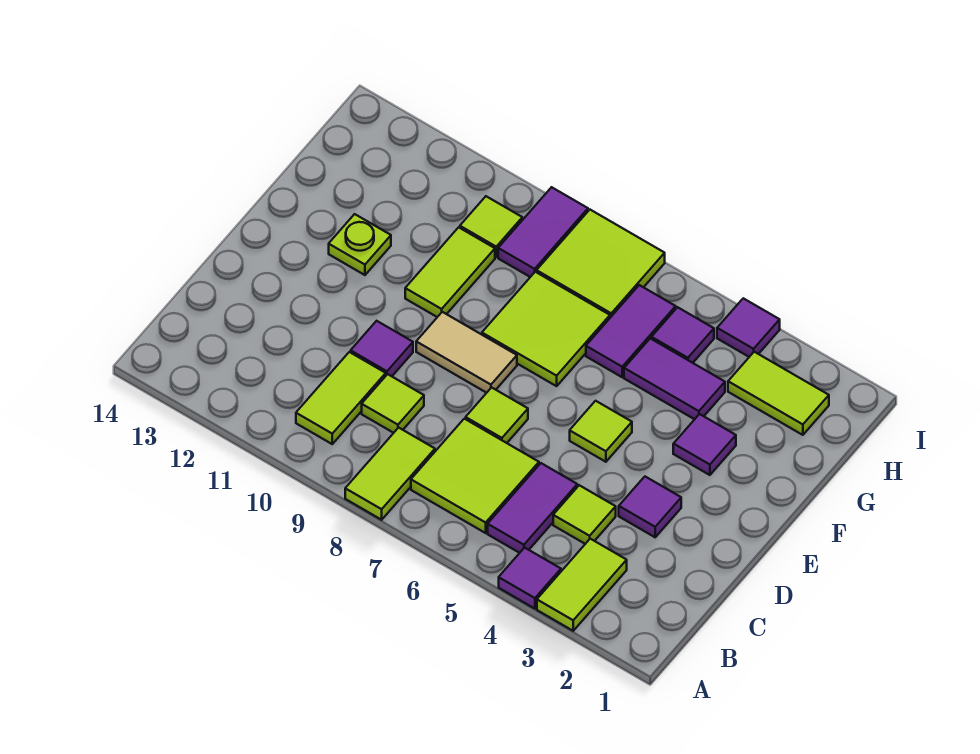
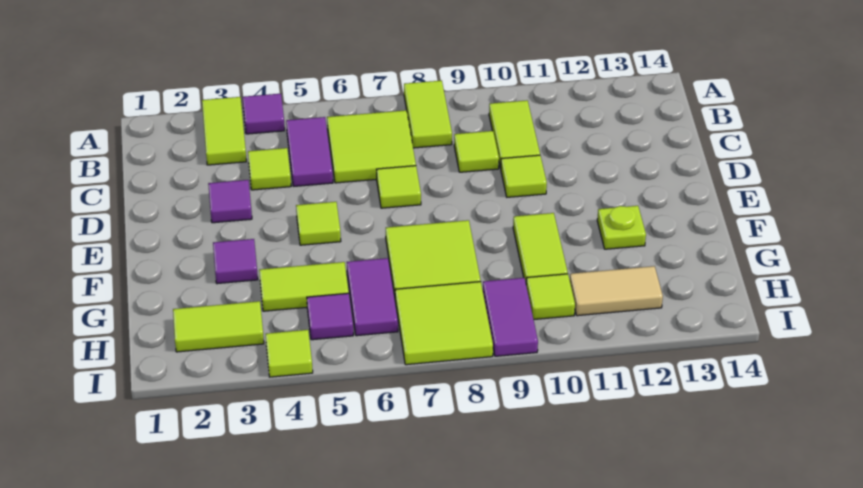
purple tile D10 level 1 -> lime tile D10 level 1
tan tile E8:E9 level 1 -> tan tile H11:H12 level 1
purple tile G4:G5 level 1 -> lime tile G4:G5 level 1
purple tile I4 level 1 -> lime tile I4 level 1

